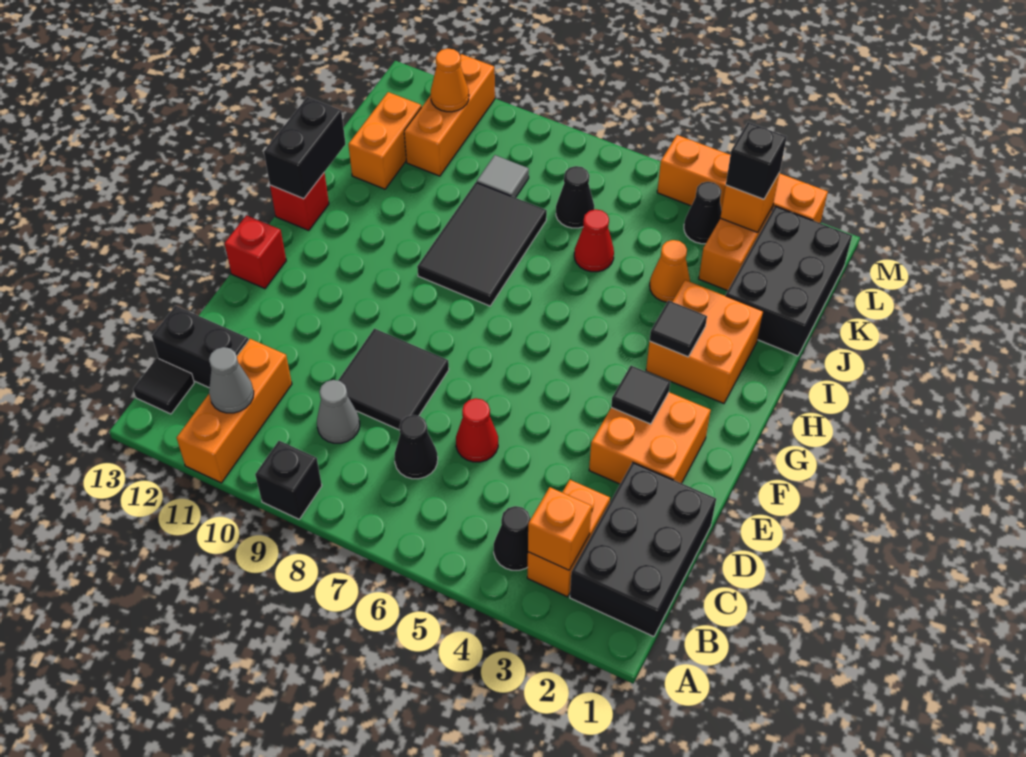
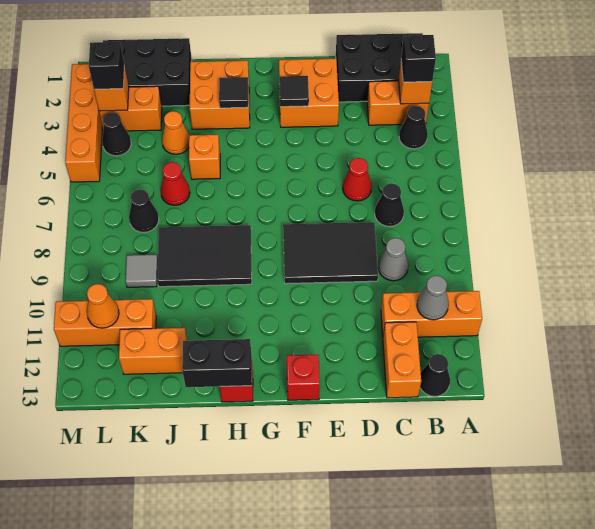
black brick A9 level 1 -> black brick B3 level 3
black tile B13 level 1 -> black cone B13 level 1
black brick C12:C13 level 1 -> orange brick C12:C13 level 1
black tile D8:E9 level 1 -> black tile D8:F9 level 1
none -> orange brick I5 level 1

